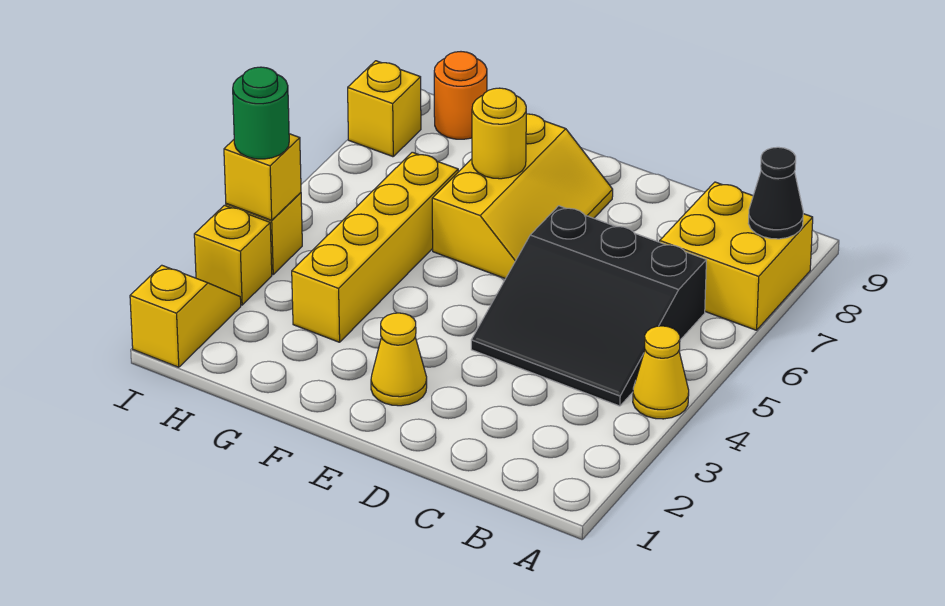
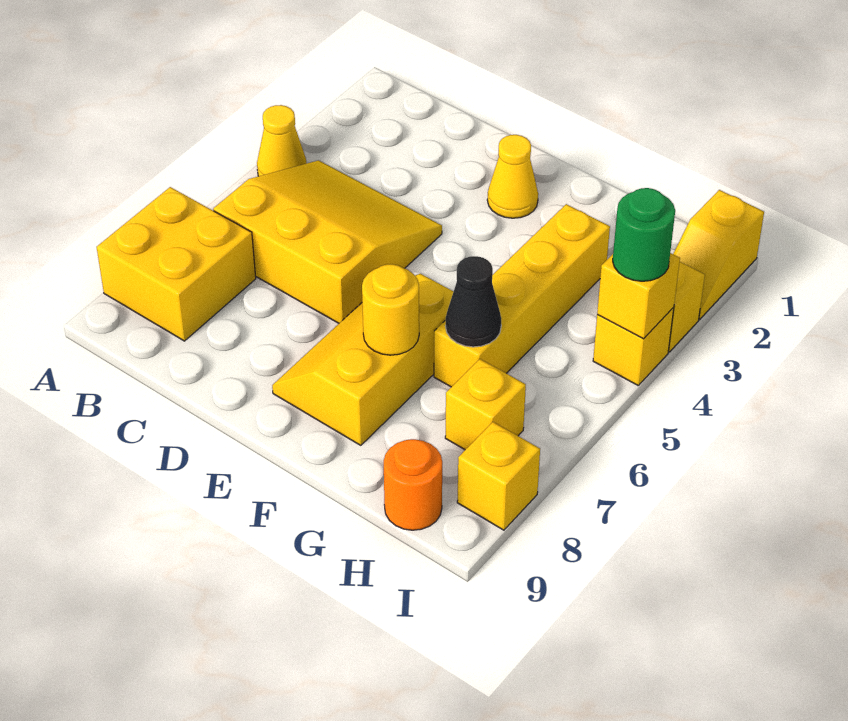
black cone A8 level 2 -> black cone G6 level 2
black slope B4:D6 level 1 top 6 -> yellow slope B4:D6 level 1 top 6
none -> yellow brick H7 level 1

